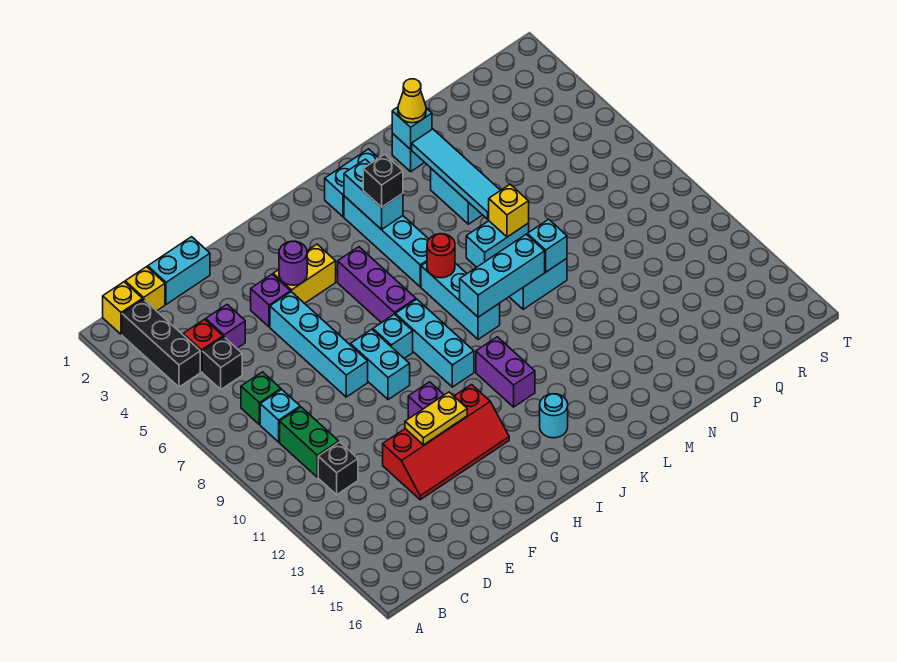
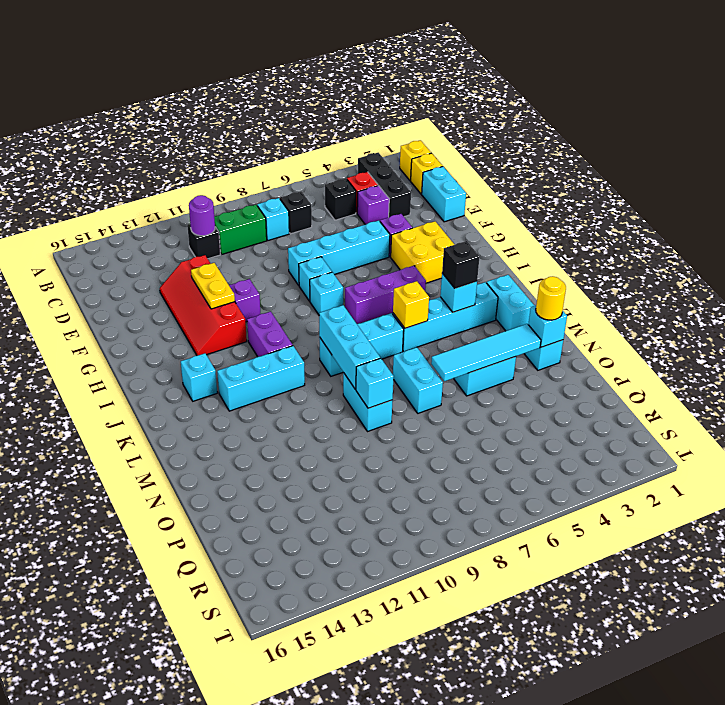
black brick B2:B4 level 1 -> black brick B3:D3 level 1
green brick C7 level 1 -> black brick C7 level 1
yellow brick G4:H4 level 1 -> yellow brick G3:H4 level 1
purple round brick G4 level 2 -> purple round brick C11 level 2
cyan brick G8:G9 level 1 -> cyan brick G8 level 1
cyan brick I8:I10 level 1 -> cyan brick K11:K13 level 1
purple brick J11:J12 level 1 -> purple brick I11:J11 level 1
cyan round brick J14 level 1 -> cyan brick J14 level 1
cyan brick K3:K4 level 2 -> cyan brick K4 level 2
red round brick K7 level 2 -> none
yellow cone N2 level 3 -> yellow round brick N2 level 3
yellow brick N7 level 2 -> yellow brick K6 level 2

